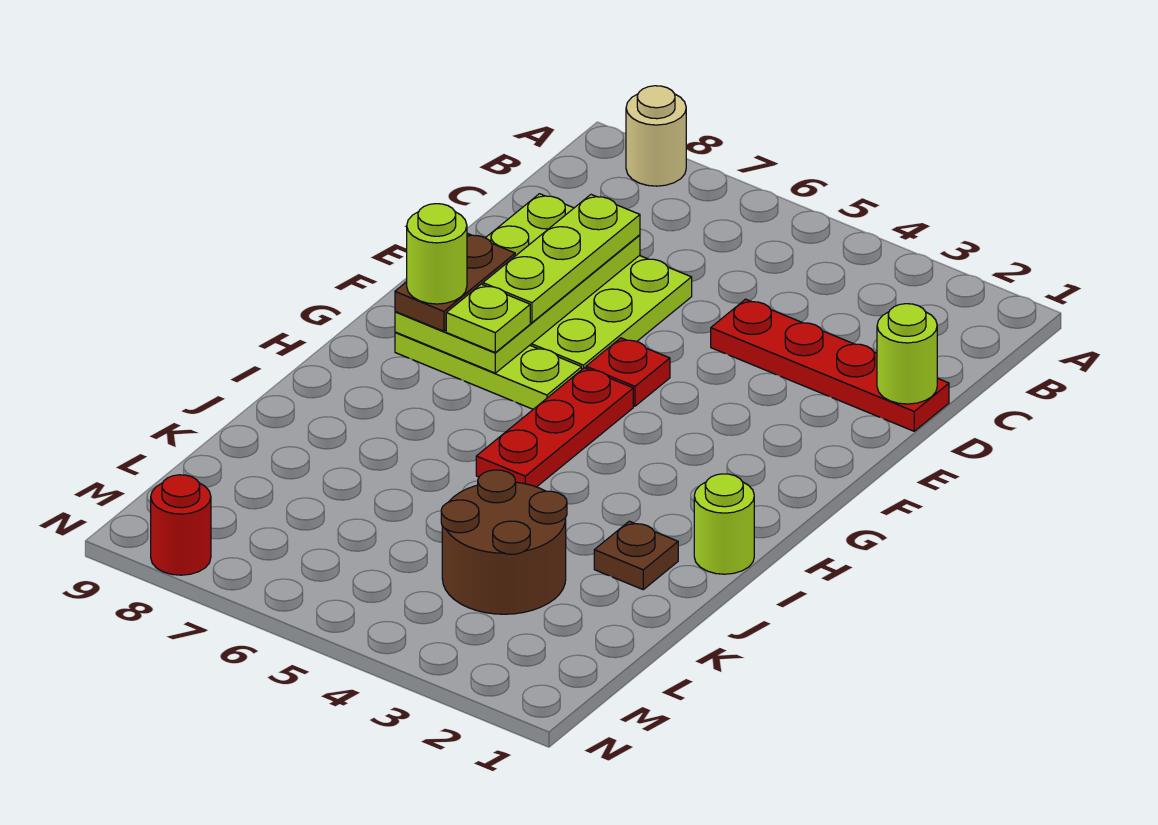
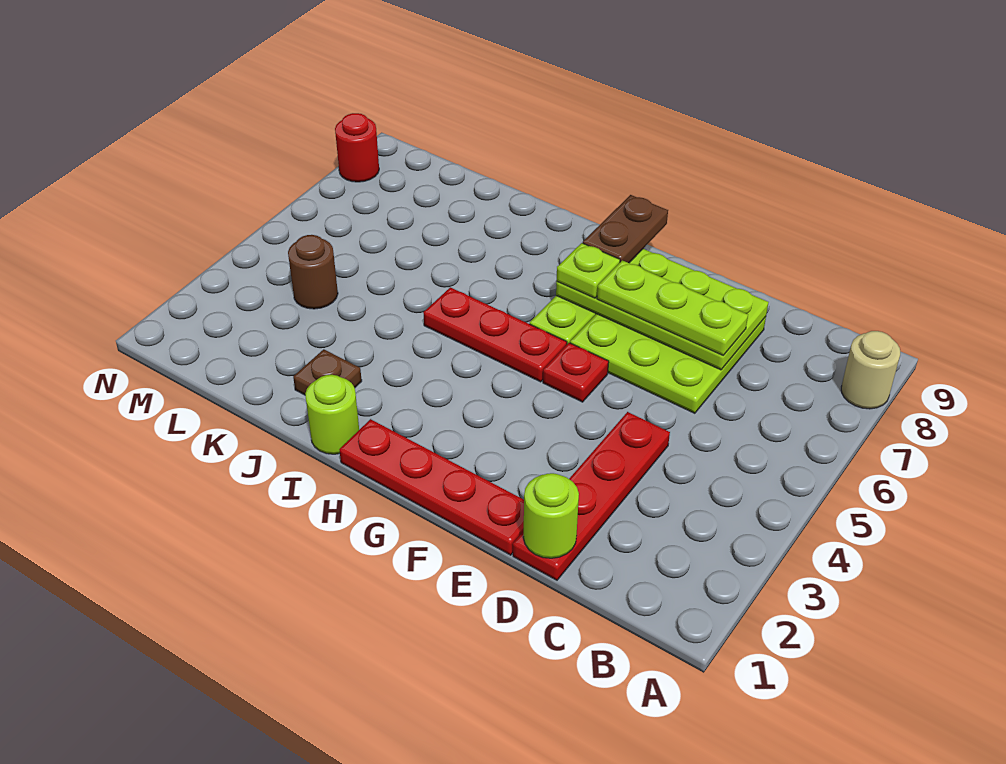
none -> red plate E1:H1 level 1
brown plate F8:G8 level 3 -> brown plate G8:G9 level 3
lime round brick G8 level 4 -> none
brown round brick K3:L4 level 1 -> brown round brick L4 level 1

